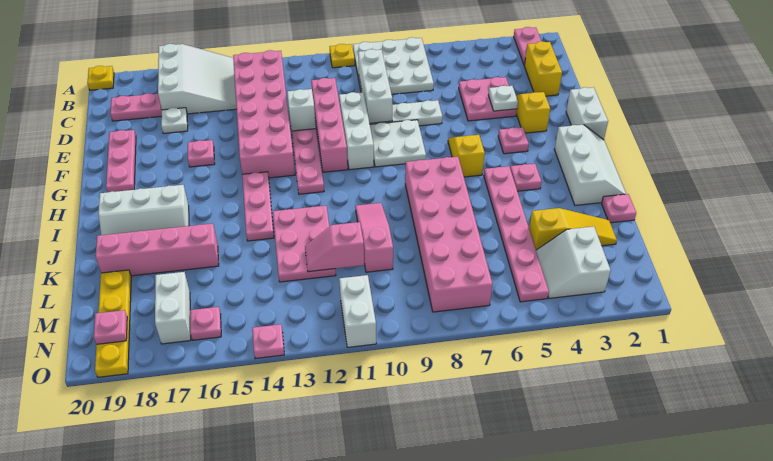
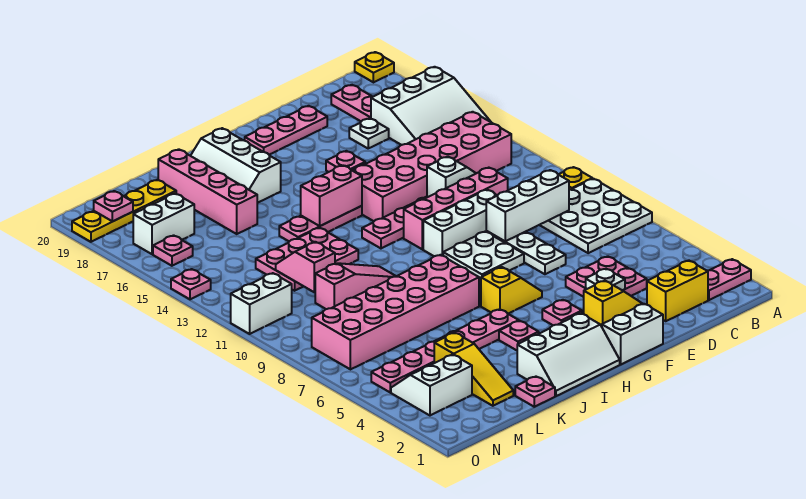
none -> pink brick H14:I14 level 2

